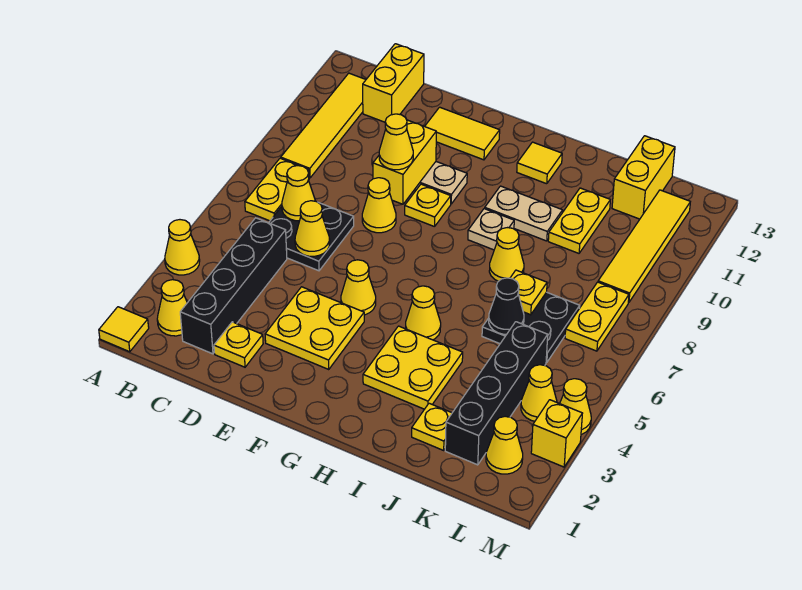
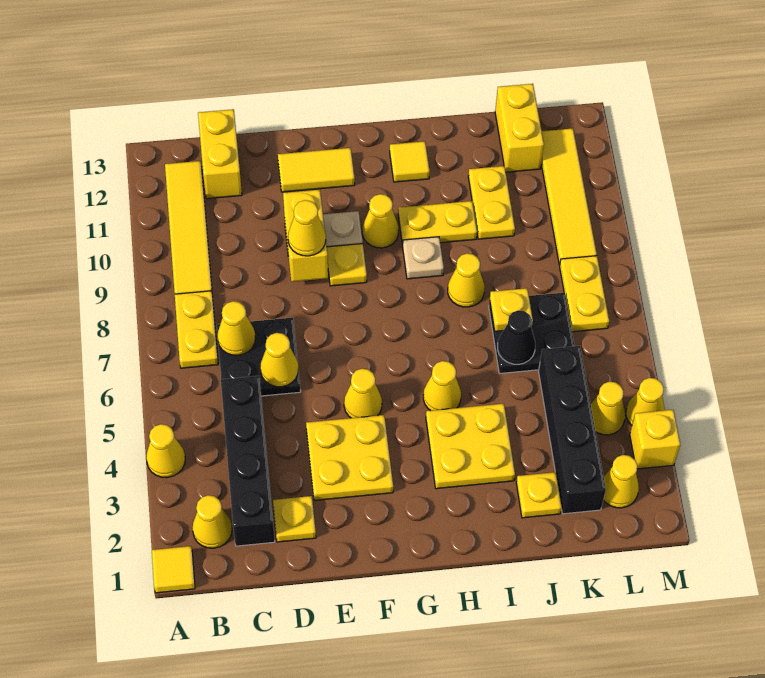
yellow cone E8 level 1 -> yellow cone G10 level 1
tan plate H10:I10 level 1 -> yellow plate H10:I10 level 1

